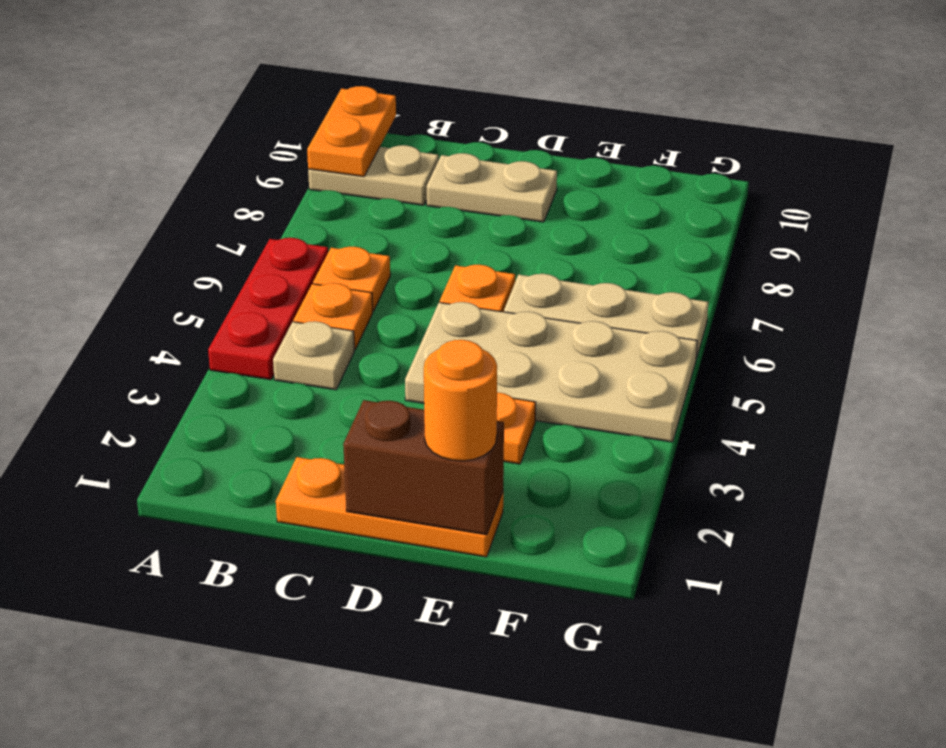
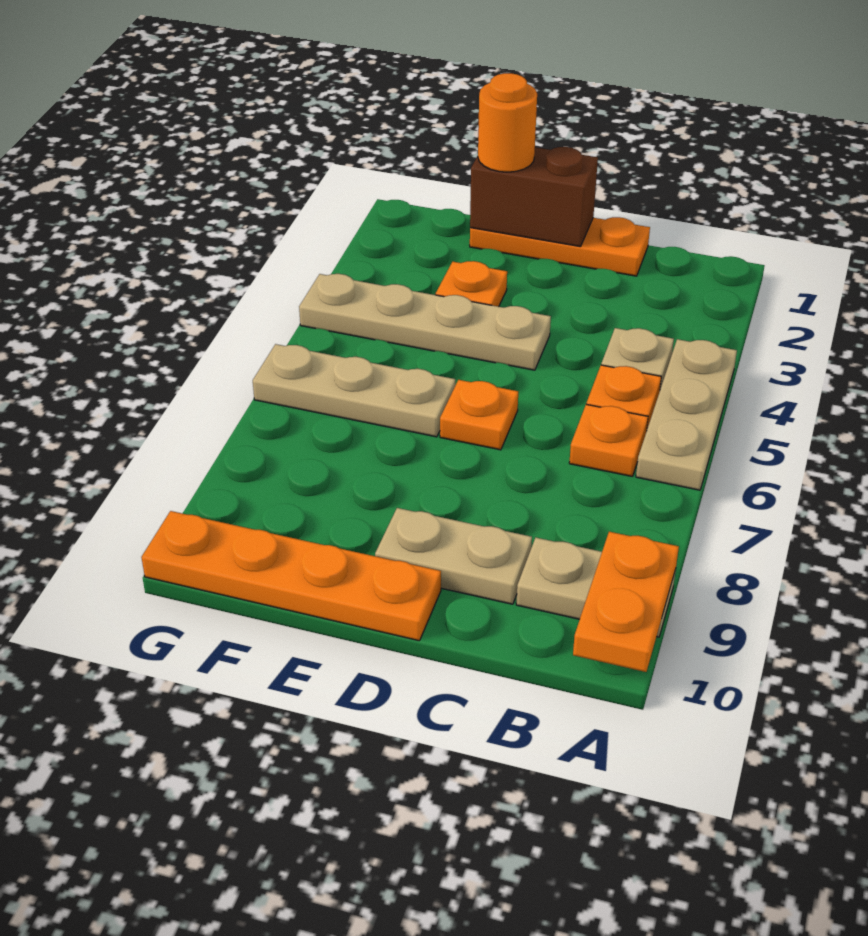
red plate A4:A6 level 1 -> tan plate A4:A6 level 1
tan plate D4:G5 level 1 -> tan plate D4:G4 level 1
none -> orange plate D10:G10 level 1

